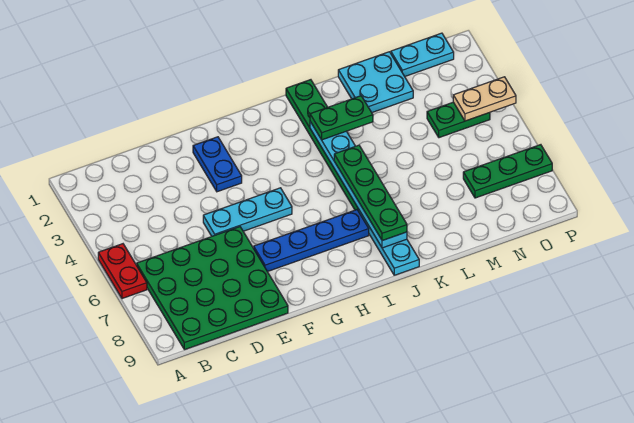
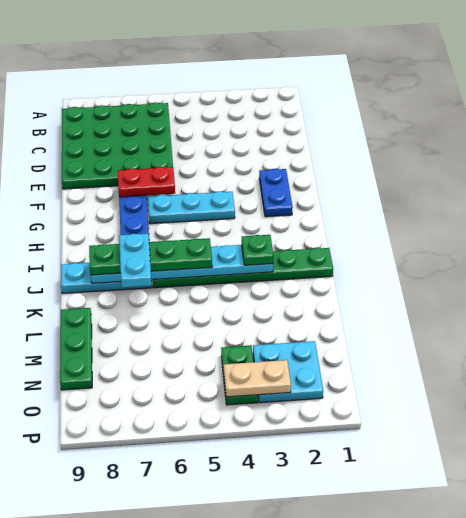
red plate A5:A6 level 1 -> red plate F6:F7 level 2
cyan plate E5:G5 level 1 -> cyan plate G4:G6 level 1
blue plate F2:F3 level 1 -> blue plate F2:G2 level 1
green plate J3:K3 level 3 -> green plate J3 level 3
cyan plate L1:M2 level 1 -> cyan plate N2:O3 level 1
cyan plate N1:O1 level 1 -> cyan plate J7:K7 level 4
green plate N7:P7 level 1 -> green plate L9:N9 level 1
tan plate O4:P4 level 2 -> tan plate O3:O4 level 2

